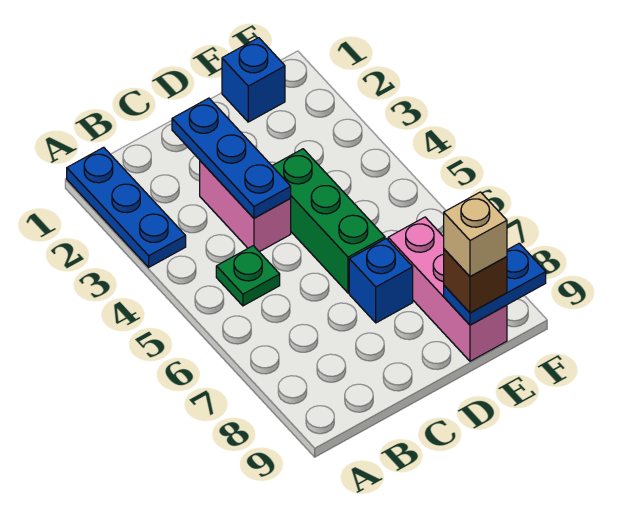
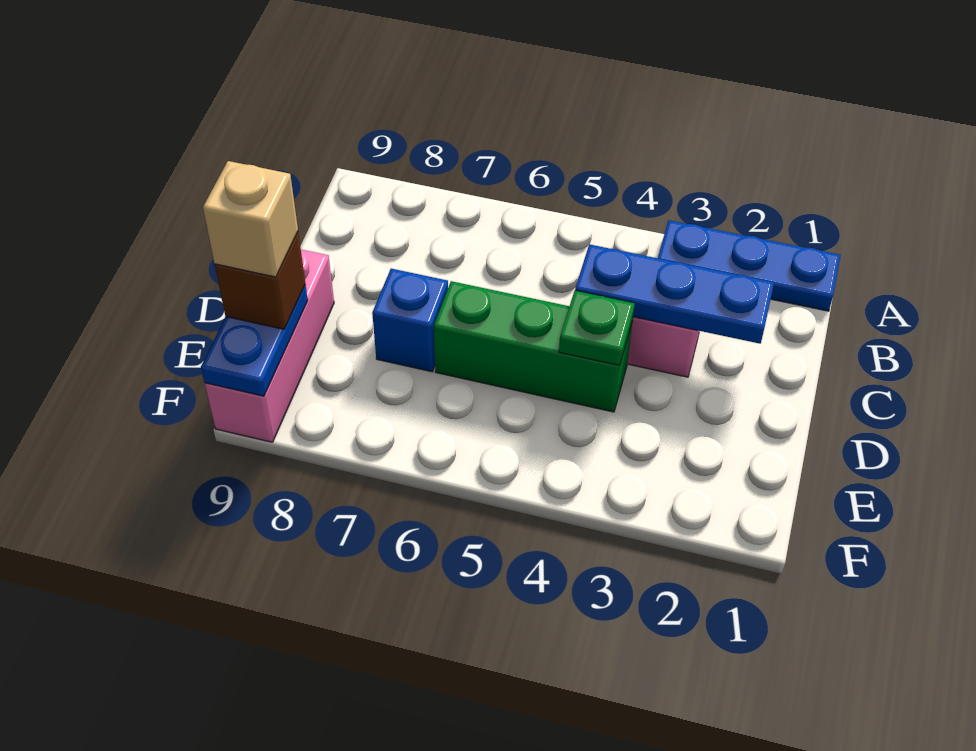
green plate B5 level 1 -> green plate D4 level 2
blue brick E1 level 1 -> none
pink brick E7:E9 level 1 -> pink brick D9:F9 level 1

